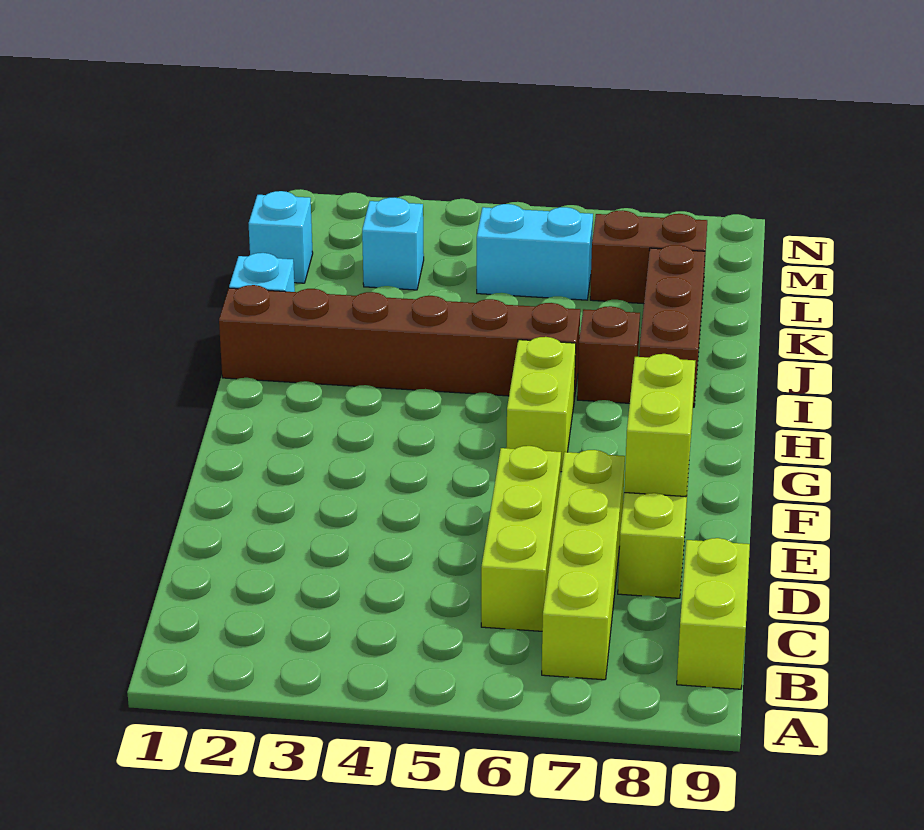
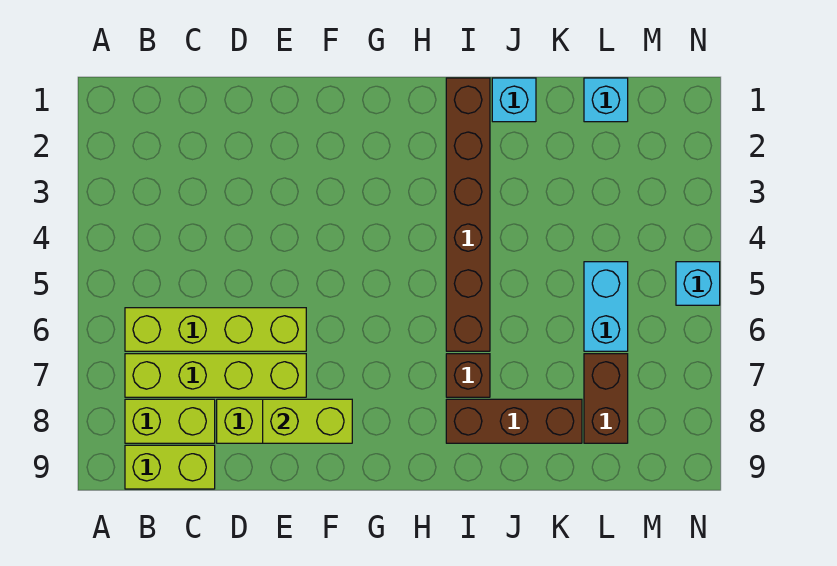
lime brick C6:E6 level 1 -> lime brick B6:E6 level 1
lime brick G6:H6 level 1 -> lime brick B8:C8 level 1
cyan brick L3 level 1 -> cyan brick N5 level 1

